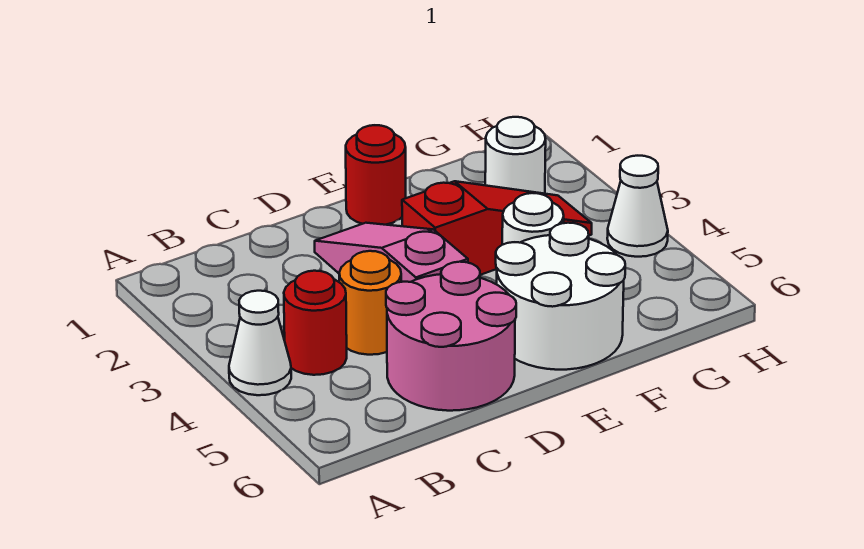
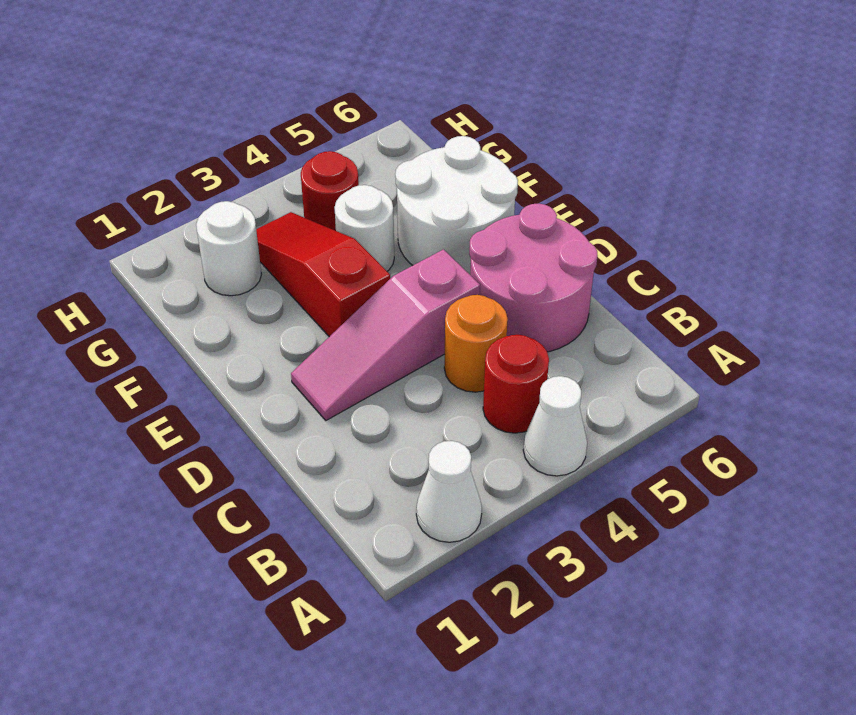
red round brick E1 level 1 -> red round brick G4 level 1
white cone H4 level 1 -> white cone A2 level 1

